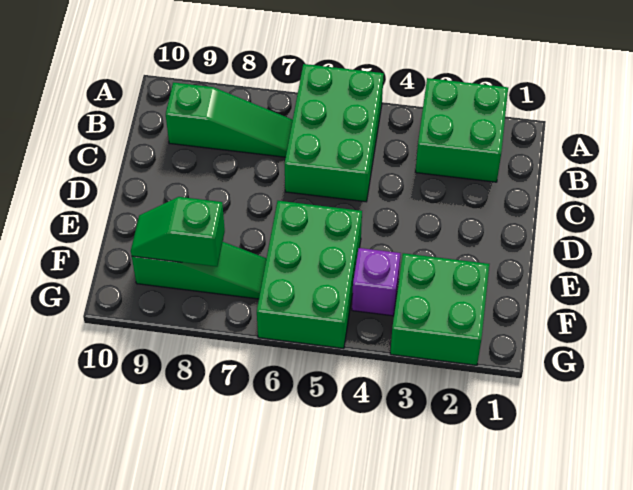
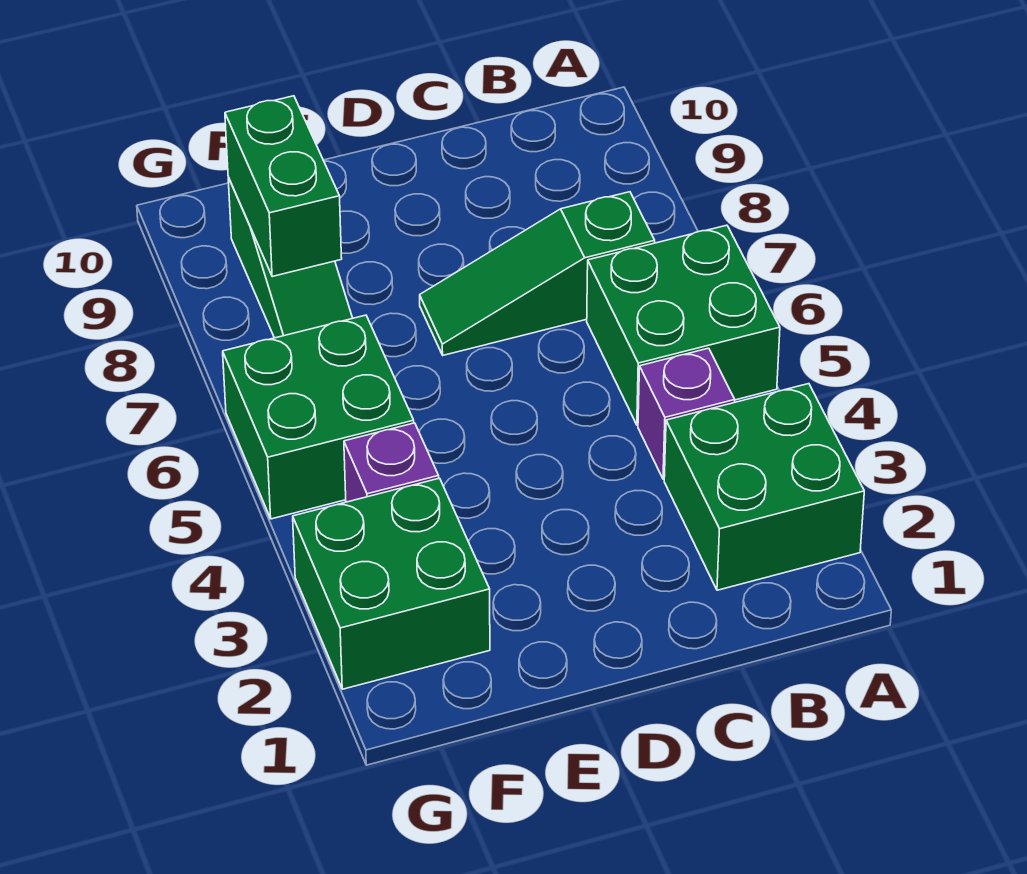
green brick A5:C6 level 1 -> green brick A5:B6 level 1
none -> purple brick B4 level 1
green slope B7:B9 level 1 top 9 -> green slope B7:D7 level 1 top B
green brick E5:G6 level 1 -> green brick F5:G6 level 1
green slope F8:F9 level 2 top 8 -> green brick F8:F9 level 2

